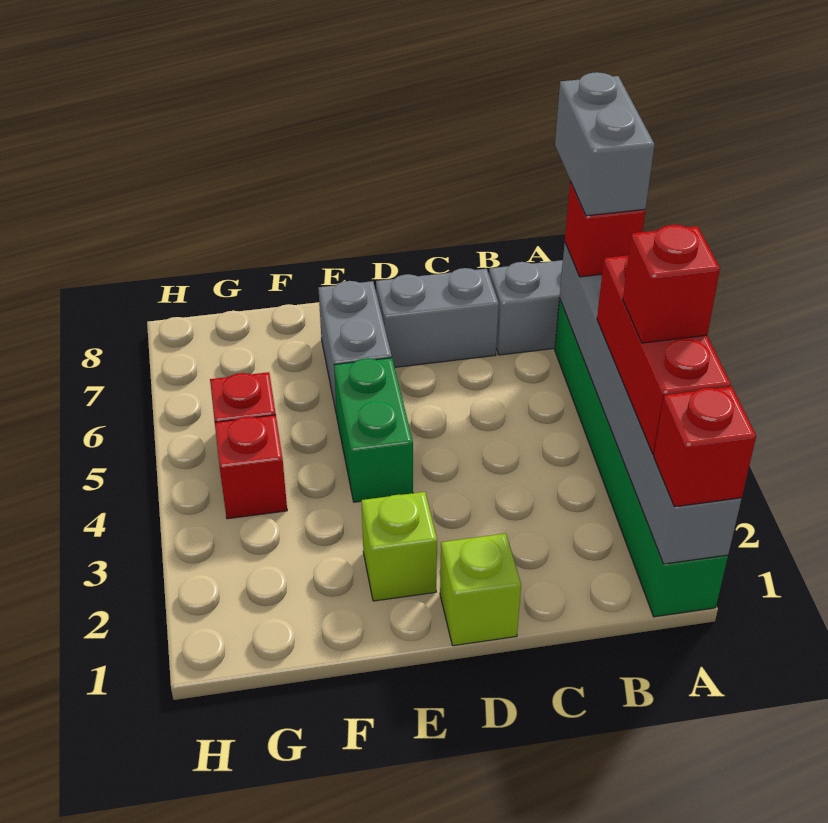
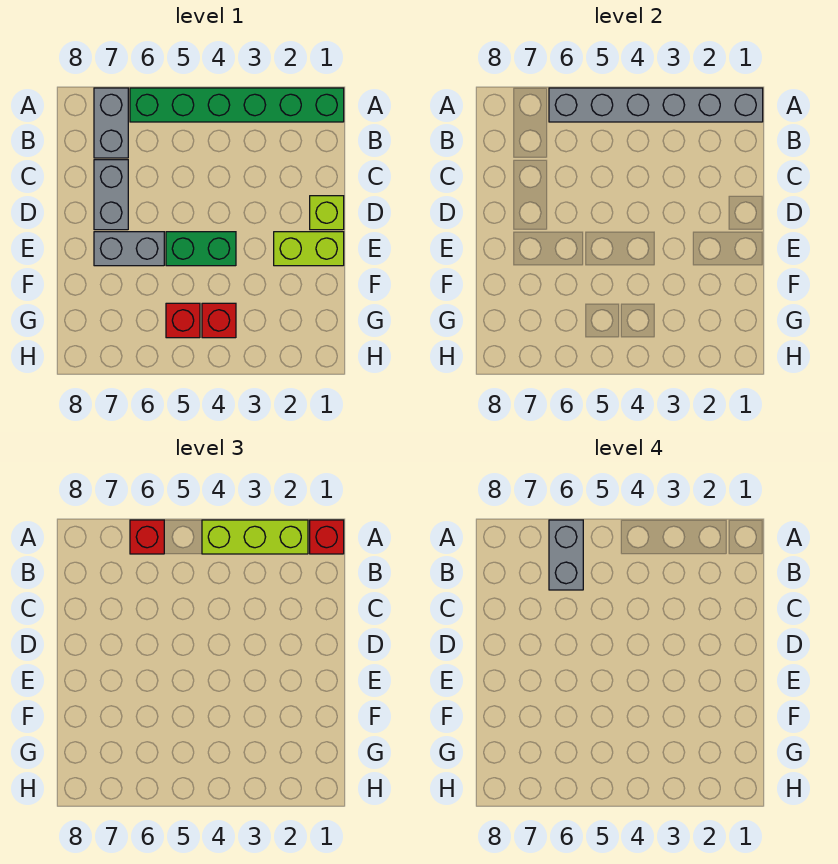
red brick A2:A4 level 3 -> lime brick A2:A4 level 3
red brick A3 level 4 -> none
grey brick A6:A7 level 4 -> grey brick A6:B6 level 4
lime brick E2 level 1 -> lime brick E1:E2 level 1

